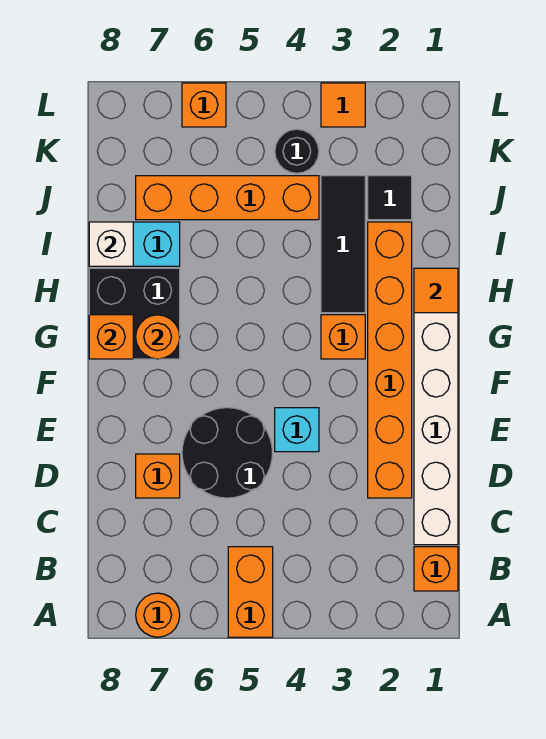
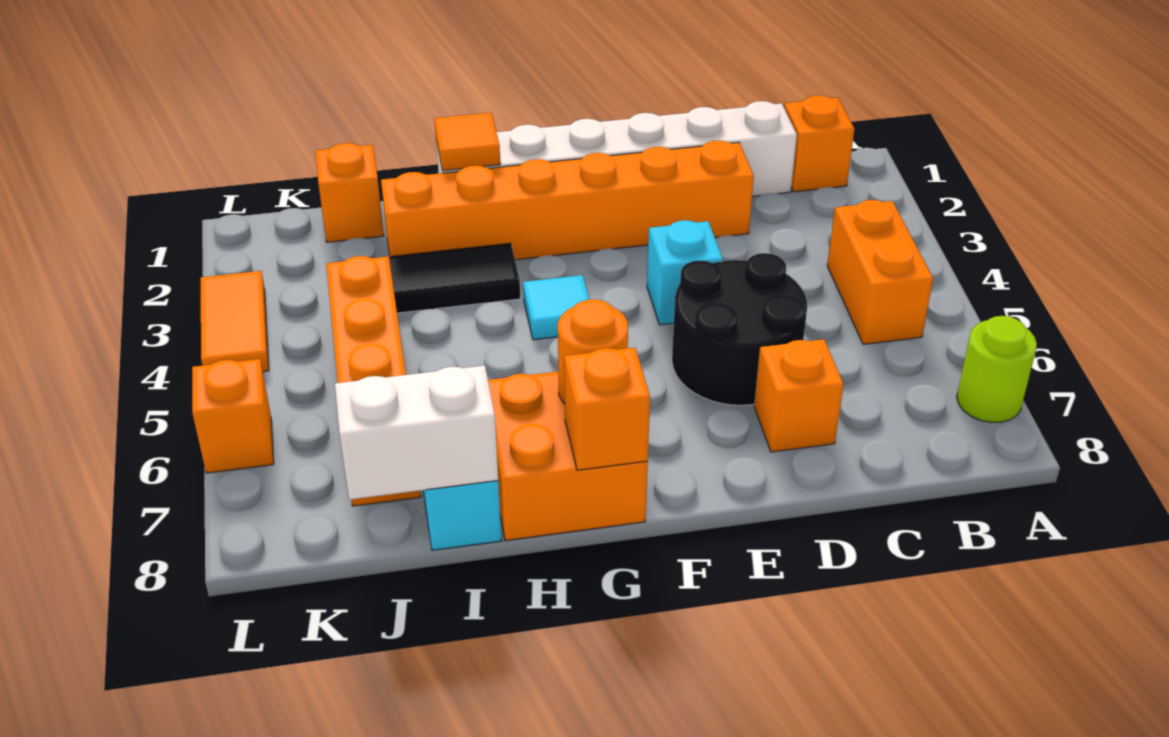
orange brick A5:B5 level 1 -> orange brick B4:B5 level 1
orange round brick A7 level 1 -> lime round brick A7 level 1
orange brick G3 level 1 -> orange brick J1 level 1
none -> cyan tile G4 level 1
black brick G7:H8 level 1 -> orange brick G7:H8 level 1
white brick I8 level 2 -> white brick I8:J8 level 2
black tile J2 level 1 -> none
black round brick K4 level 1 -> none
orange tile L3 level 1 -> orange tile L3:L4 level 1

